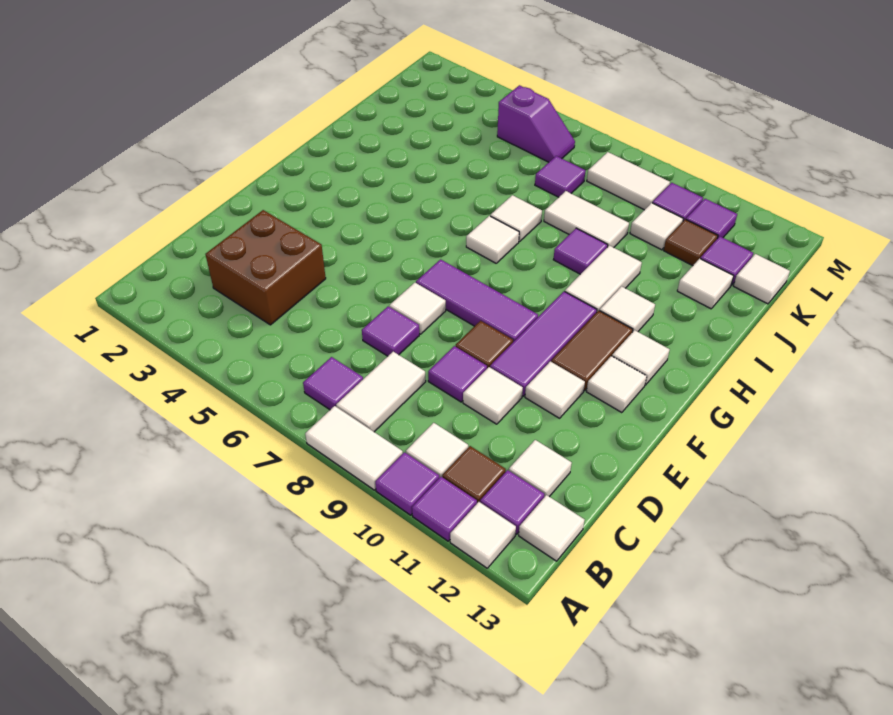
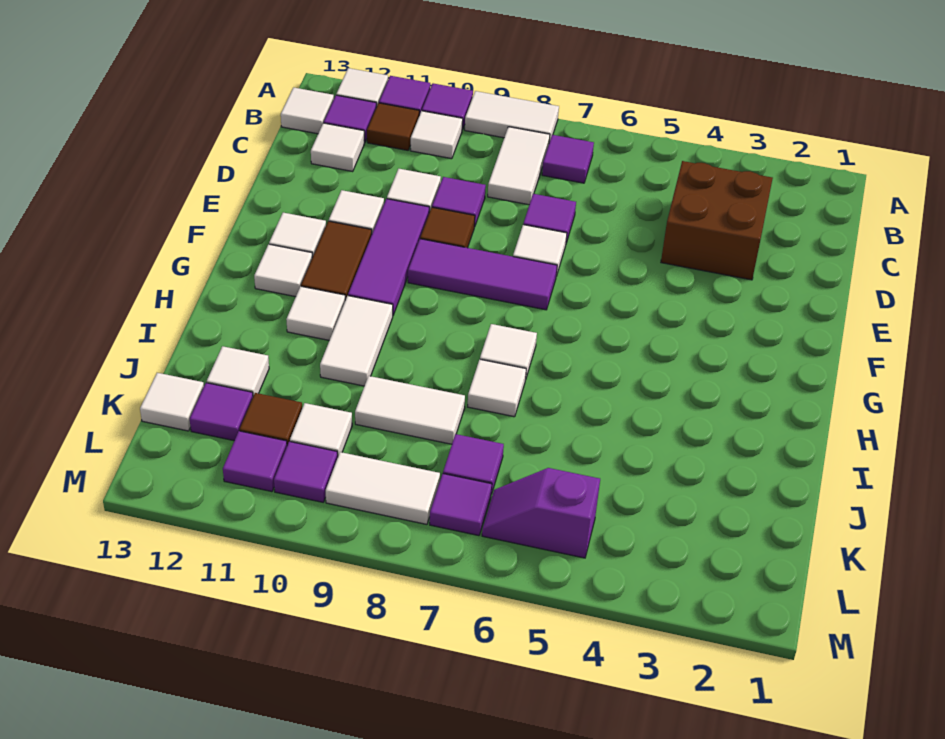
purple tile I9 level 1 -> purple tile L7 level 1

